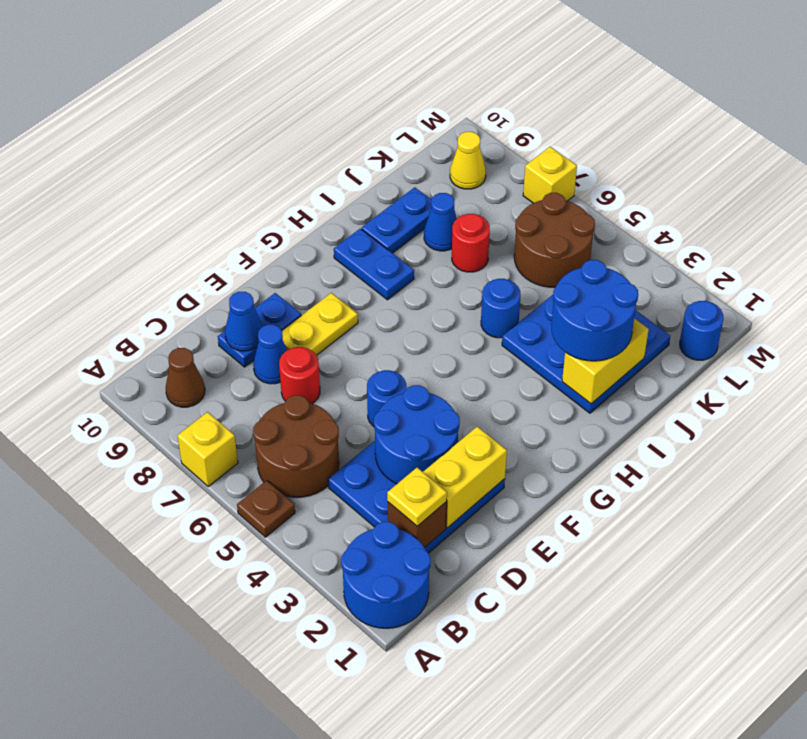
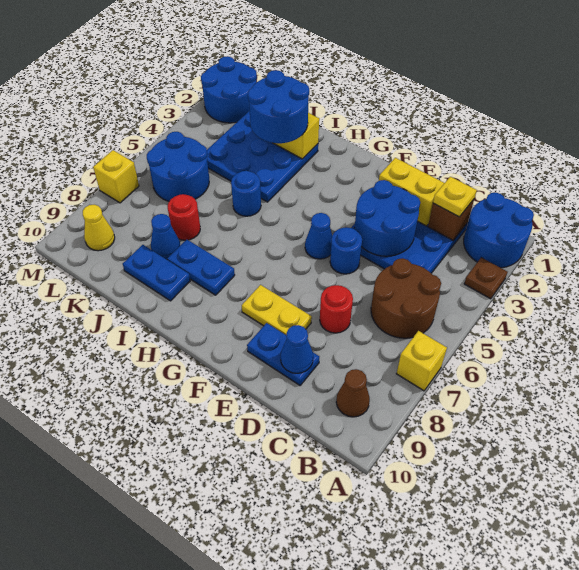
brown plate A5 level 1 -> brown plate A3 level 1
blue cone D8 level 1 -> blue cone F5 level 1
blue plate H8:H9 level 1 -> blue plate H8:I8 level 1
brown round brick K5:L6 level 1 -> blue round brick K5:L6 level 1
blue round brick L1 level 1 -> blue round brick L1:M2 level 1

